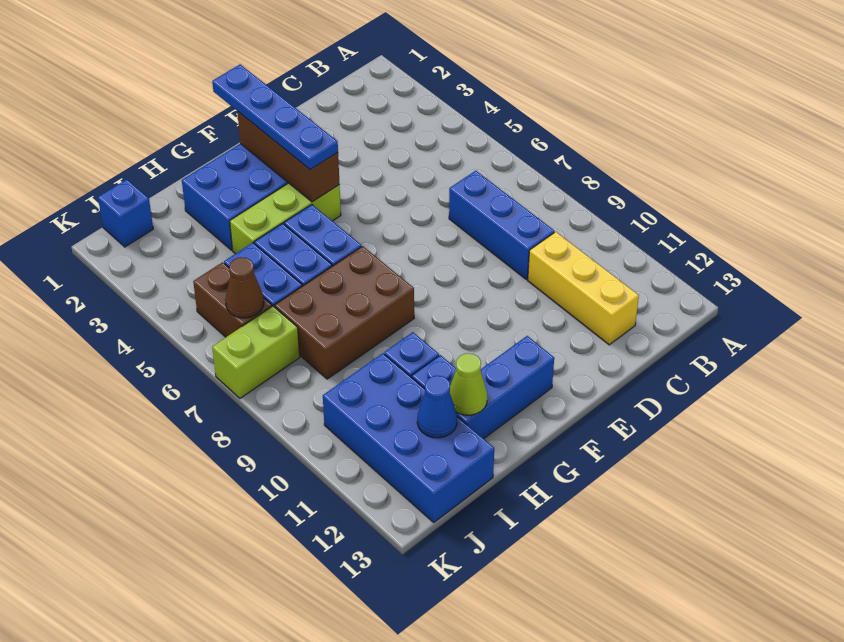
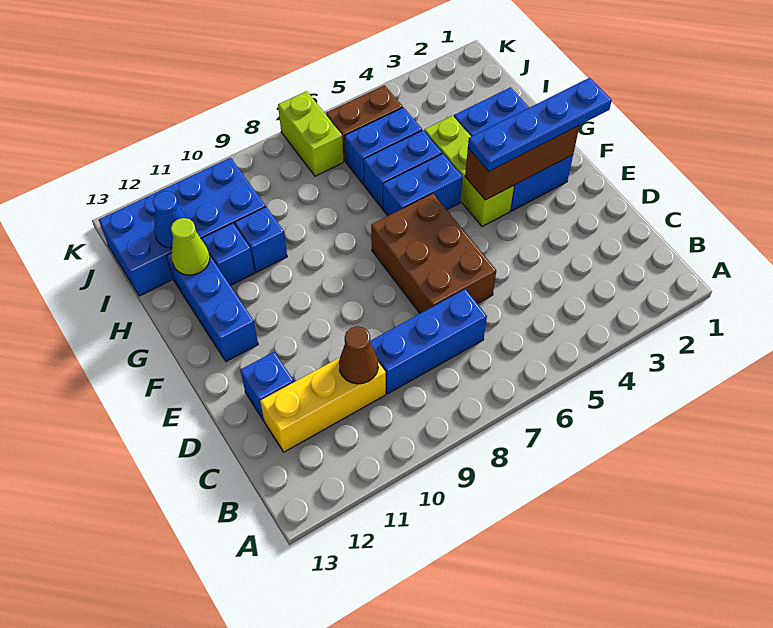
brown brick G7:I8 level 1 -> brown brick D6:F7 level 1
blue brick J1 level 1 -> blue brick D12 level 1
brown cone J6 level 2 -> brown cone C10 level 2

